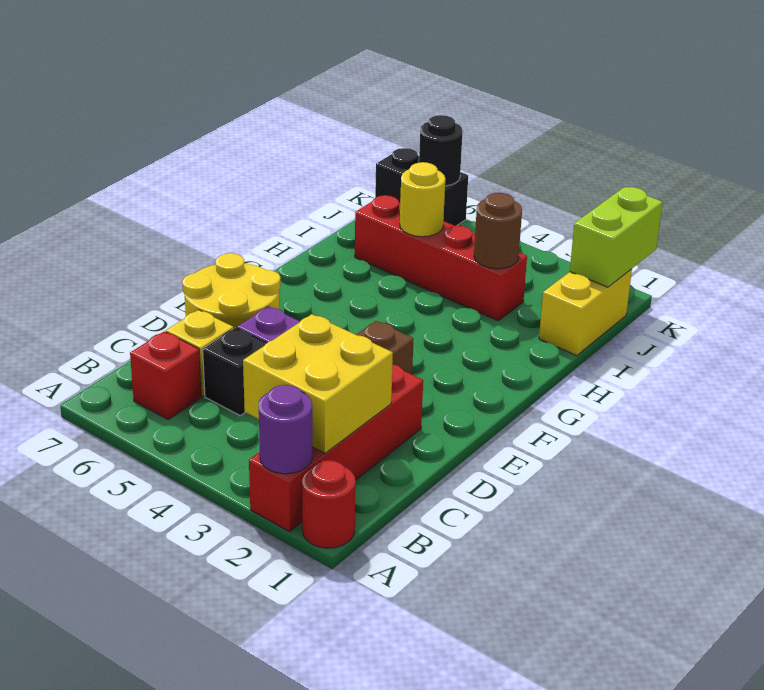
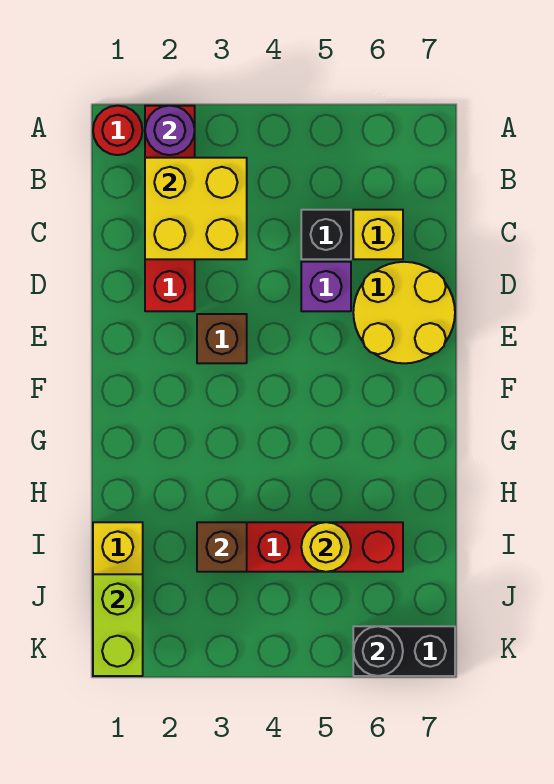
red brick B6 level 1 -> none
brown round brick I3 level 2 -> brown brick I3 level 2

